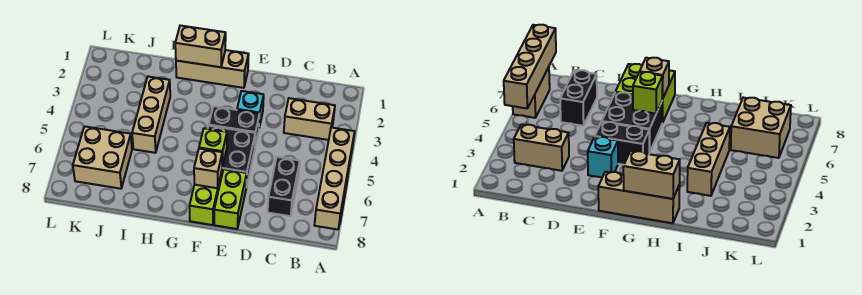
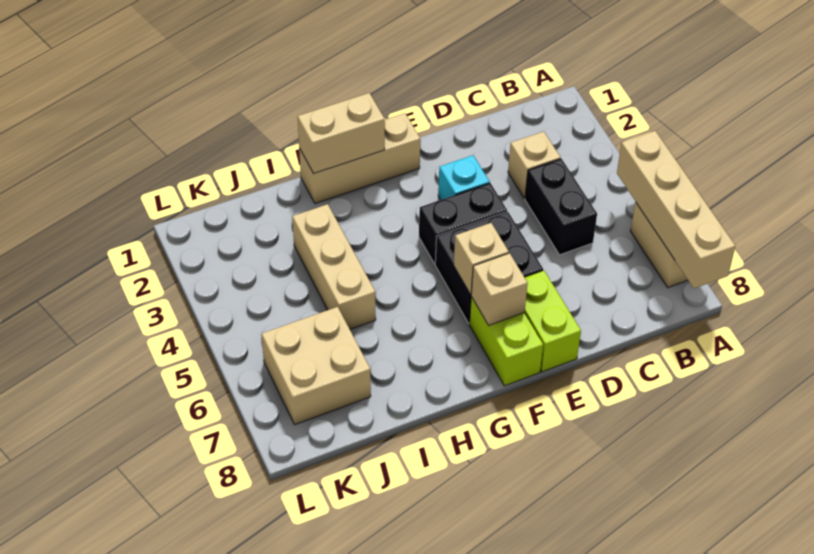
tan brick B3:C3 level 1 -> tan brick C3 level 1
black brick C6:C7 level 1 -> black brick C4:C5 level 1
lime brick F6 level 2 -> tan brick F6 level 2

